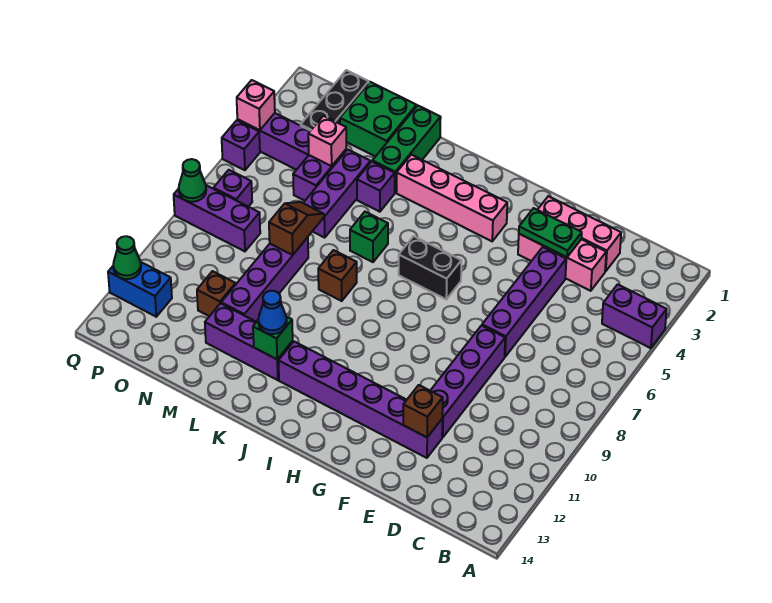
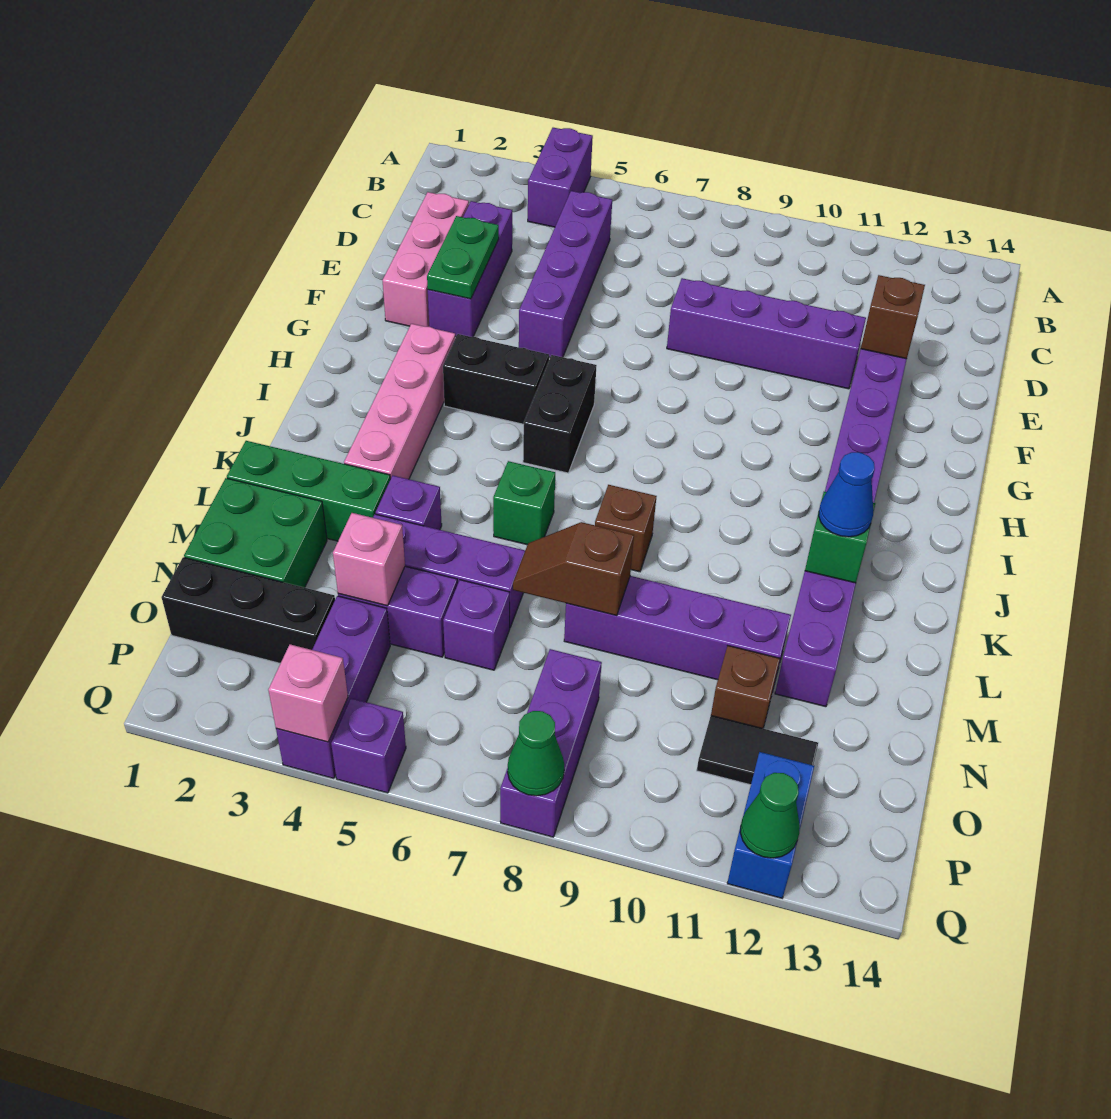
pink brick D3:F3 level 1 -> purple brick D3:F3 level 1
purple brick E4:E7 level 1 -> purple brick C5:F5 level 1
none -> black brick H4:H5 level 1
none -> black tile O11:O12 level 1
purple brick P7 level 1 -> purple brick N6 level 1

